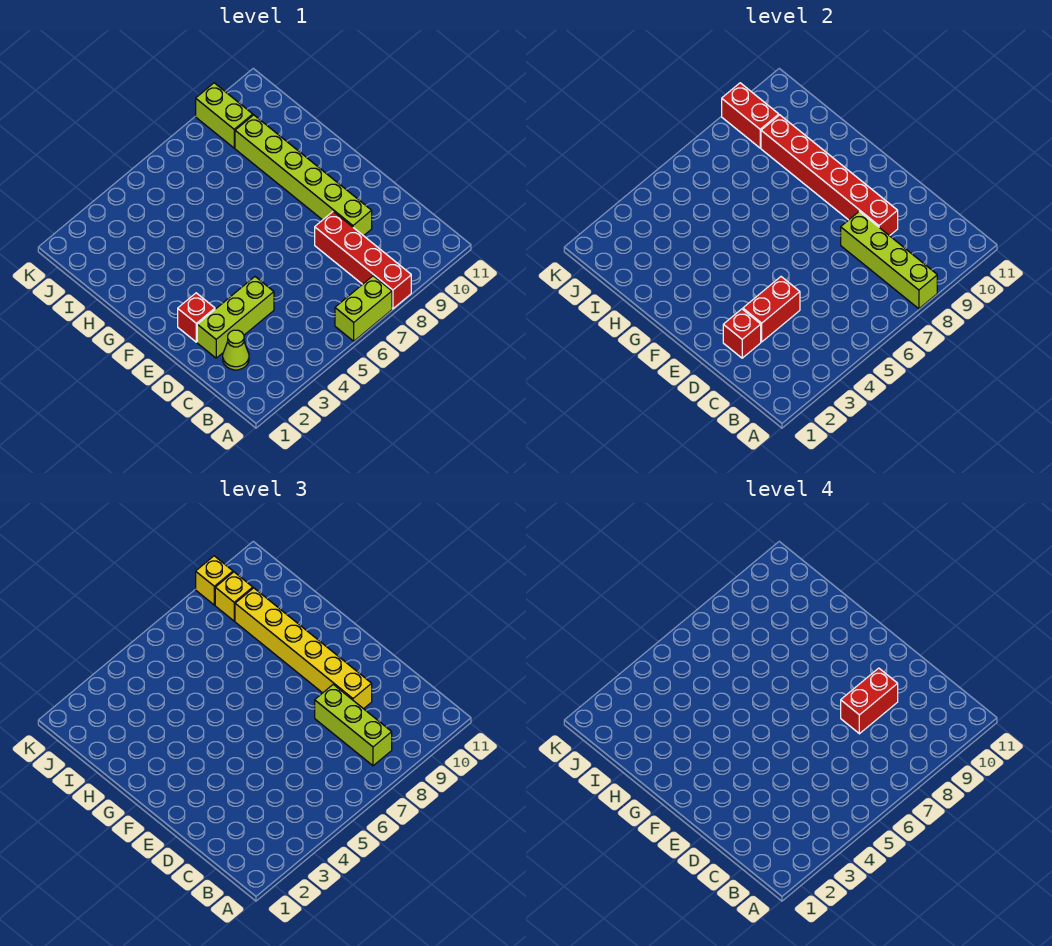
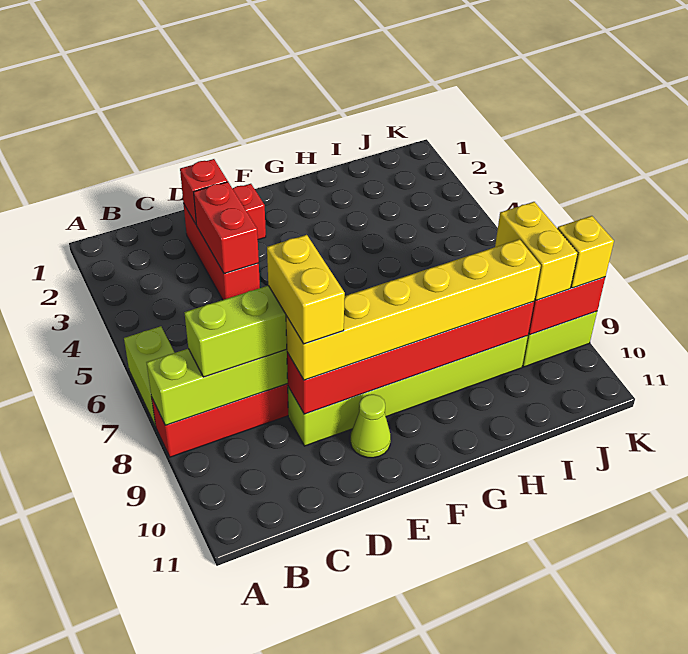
lime cone C2 level 1 -> lime cone E10 level 1
lime brick D2:D4 level 1 -> red brick D2:D4 level 1
red brick D8:D9 level 4 -> yellow brick D8:D9 level 4
yellow brick J9 level 3 -> yellow brick J8:J9 level 3

